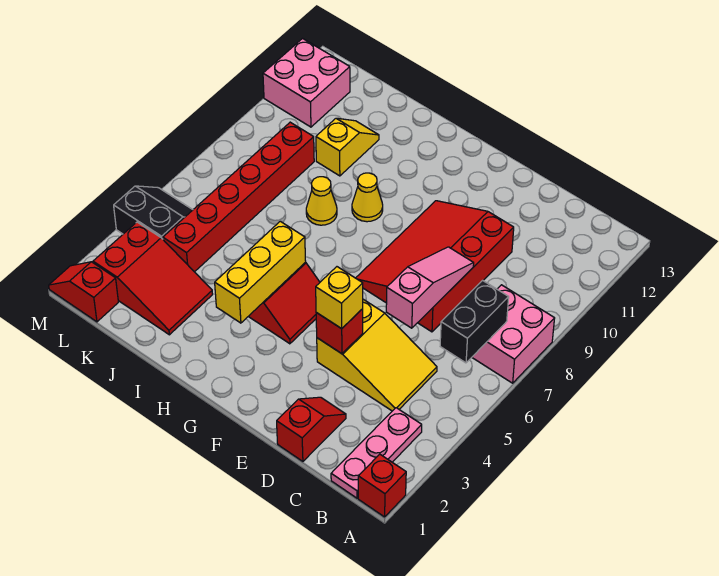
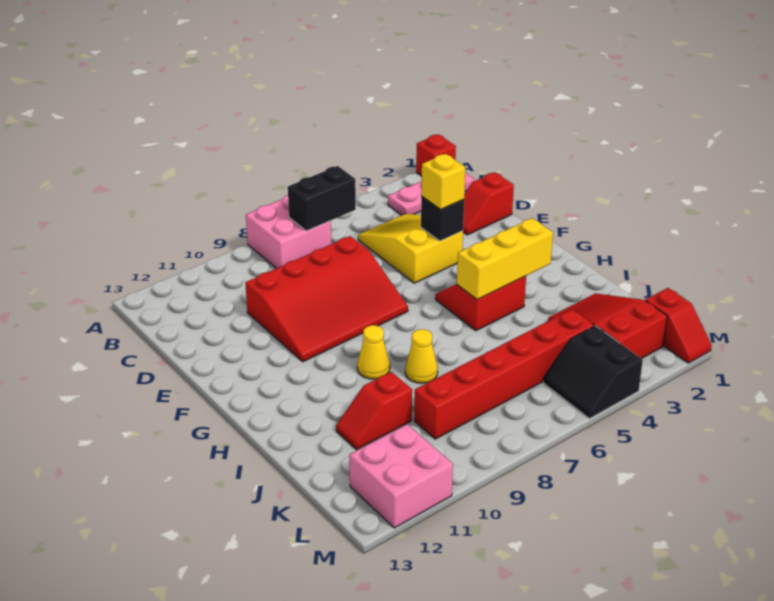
pink slope D6:D8 level 2 top 6 -> none
red brick E4 level 2 -> black brick E4 level 2
yellow slope J10:J11 level 1 top 10 -> red slope J10:J11 level 1 top 10

